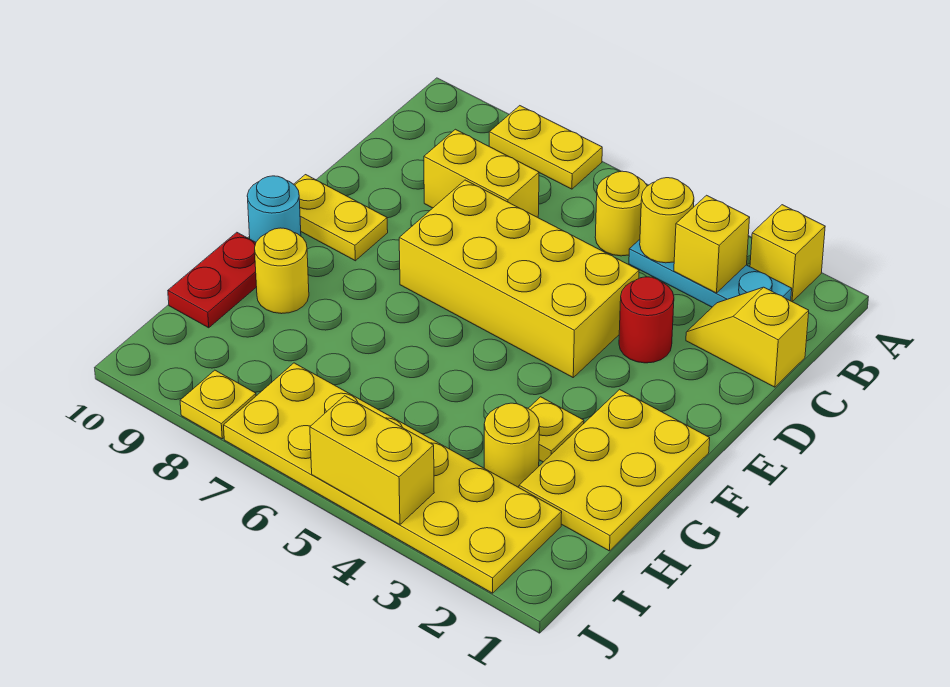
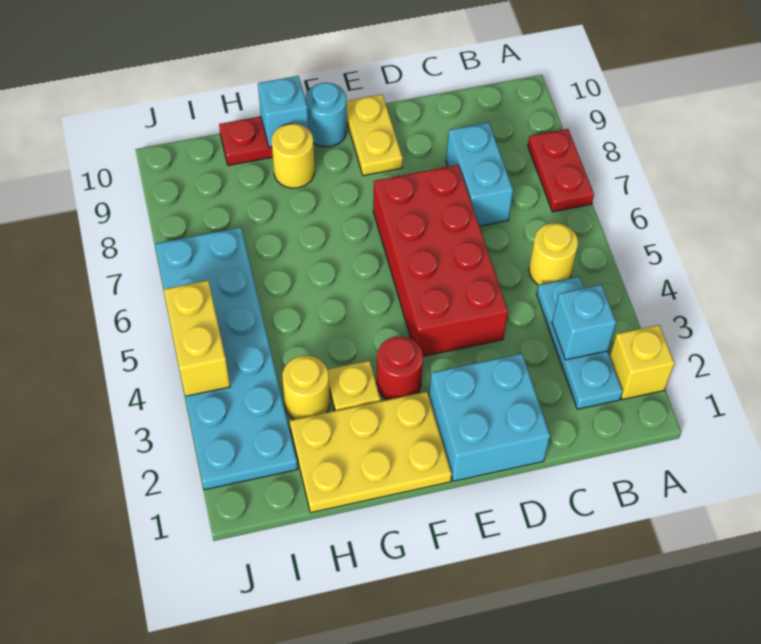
yellow plate A7:A8 level 1 -> red plate A7:A8 level 1
yellow brick B3 level 2 -> cyan brick B3 level 2
yellow round brick B4 level 2 -> none
yellow slope C1:C2 level 1 top 1 -> none
yellow brick C7:C8 level 1 -> cyan brick C7:C8 level 1
none -> cyan brick D1:E2 level 1
red round brick D3 level 1 -> red round brick F3 level 1
yellow brick D4:E7 level 1 -> red brick D4:E7 level 1
none -> cyan brick G10 level 2
yellow plate I2:J7 level 1 -> cyan plate I2:J7 level 1
yellow plate J8 level 1 -> none

